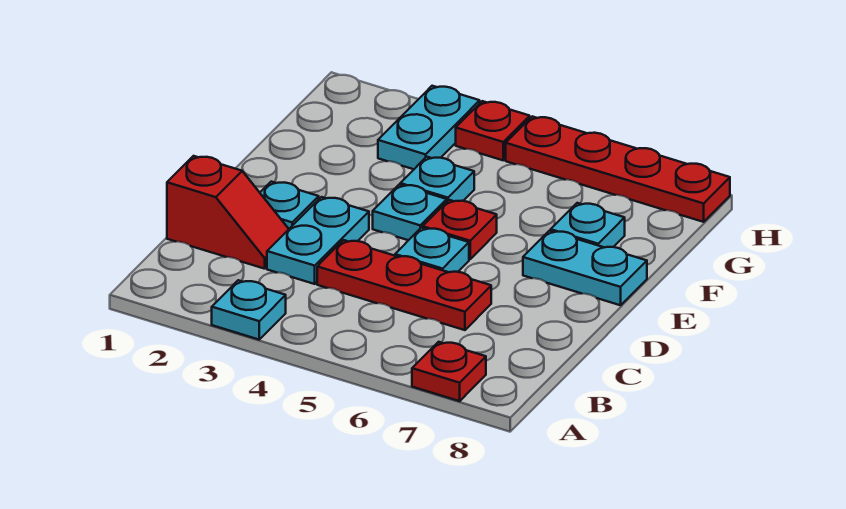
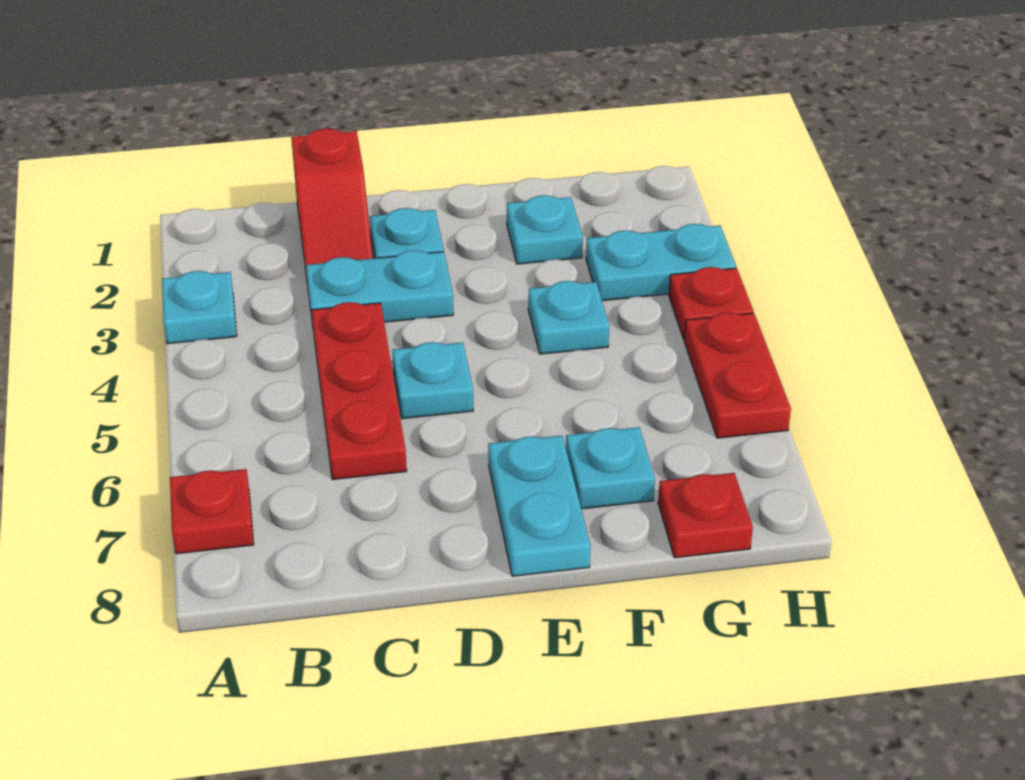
cyan plate E4 level 1 -> cyan plate F2 level 1
red plate E5 level 1 -> red plate G8 level 1
red plate H5:H8 level 1 -> red plate H5:H6 level 1

